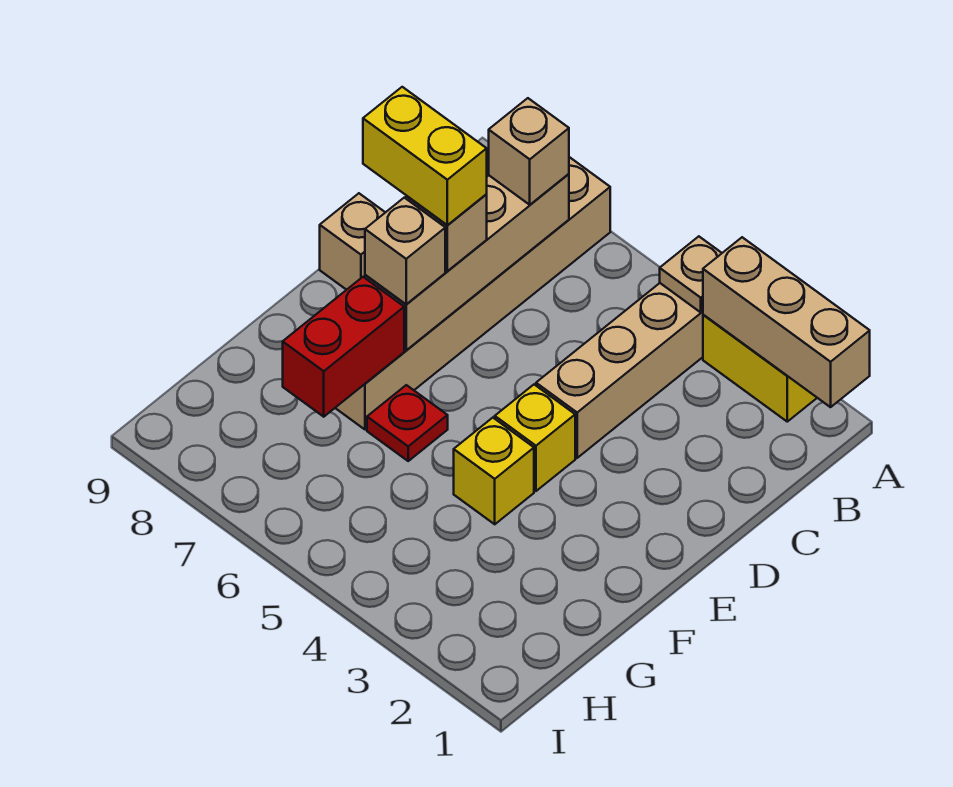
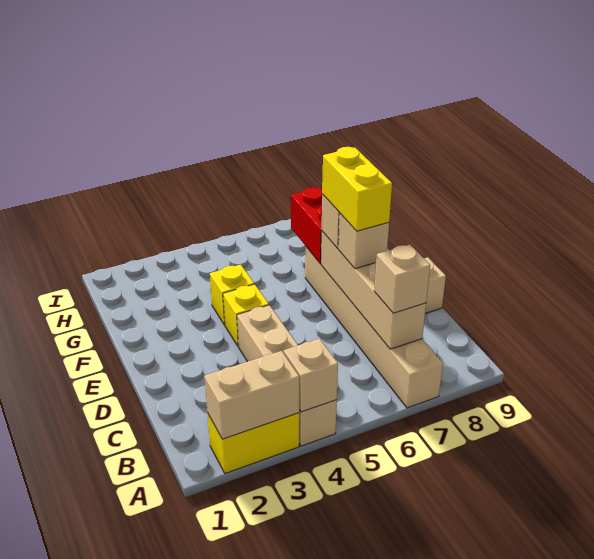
tan brick A1:A3 level 2 -> tan brick A2:A3 level 2
tan plate A4 level 2 -> tan brick A4 level 2
yellow brick D7:D8 level 4 -> yellow brick D7:E7 level 4
red plate F6 level 1 -> none

